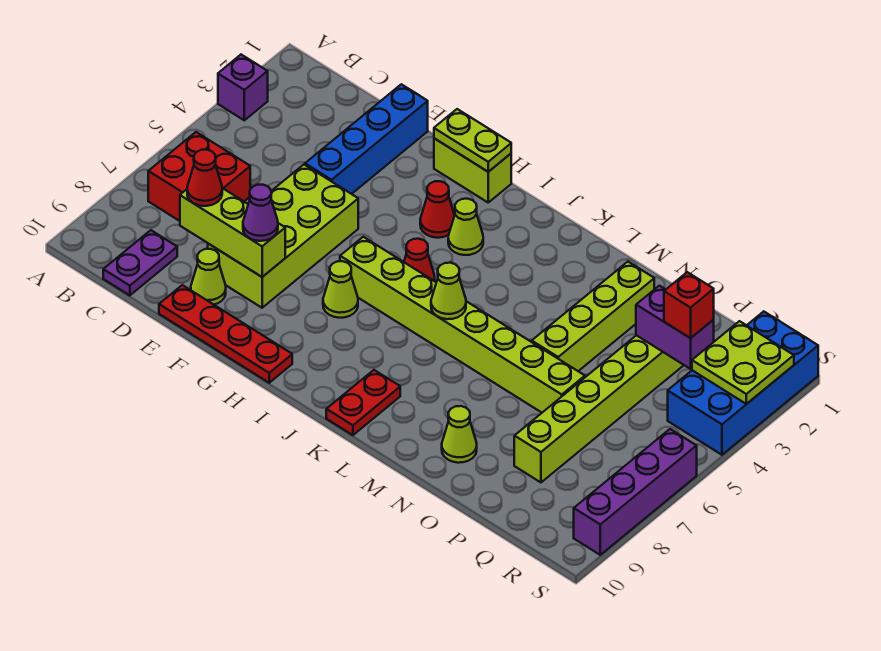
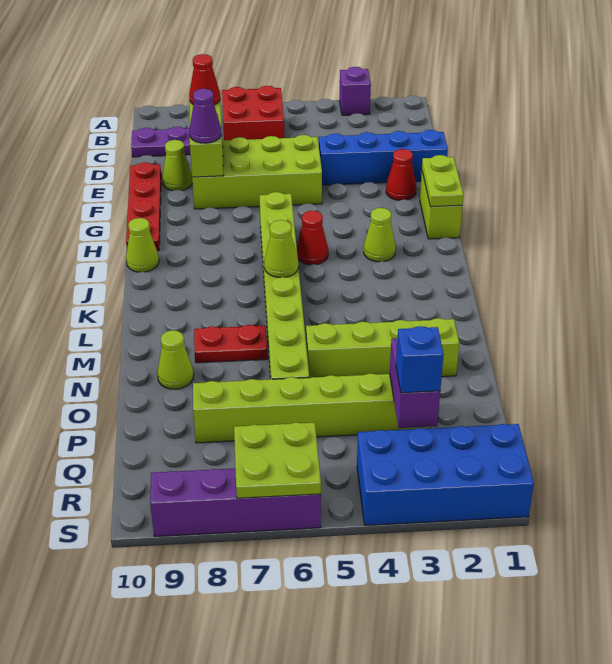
red cone H3 level 1 -> red cone F2 level 1
lime cone H7 level 1 -> lime cone I10 level 1
red plate K9:K10 level 1 -> red plate M7:M8 level 1
red brick Q3 level 3 -> blue brick Q3 level 3
lime plate R2:S3 level 2 -> lime plate R6:S7 level 2

